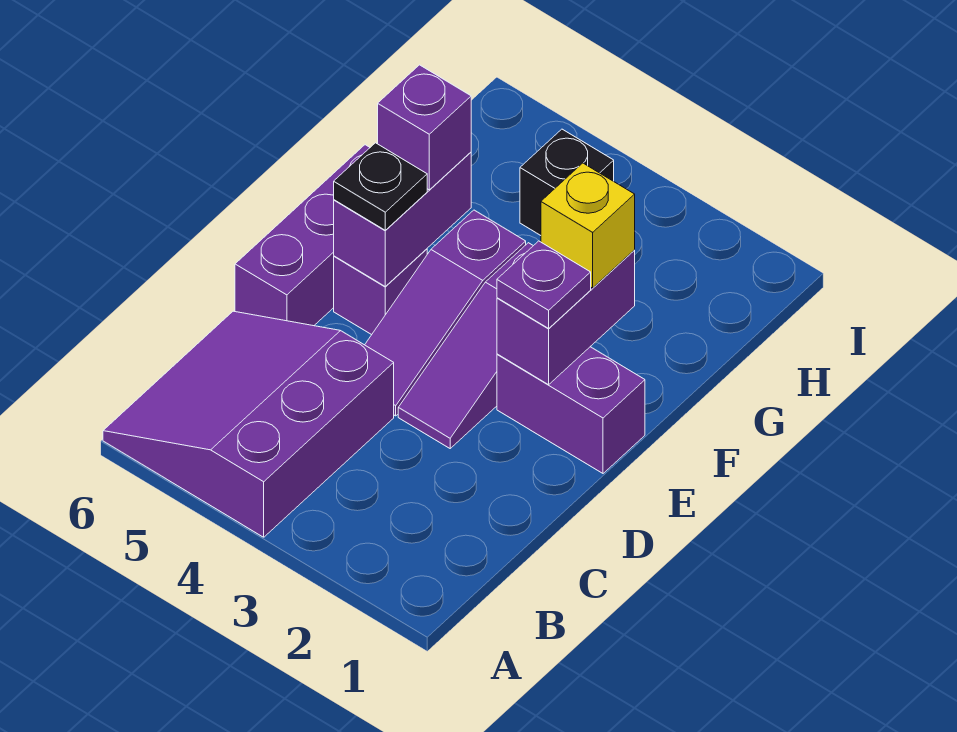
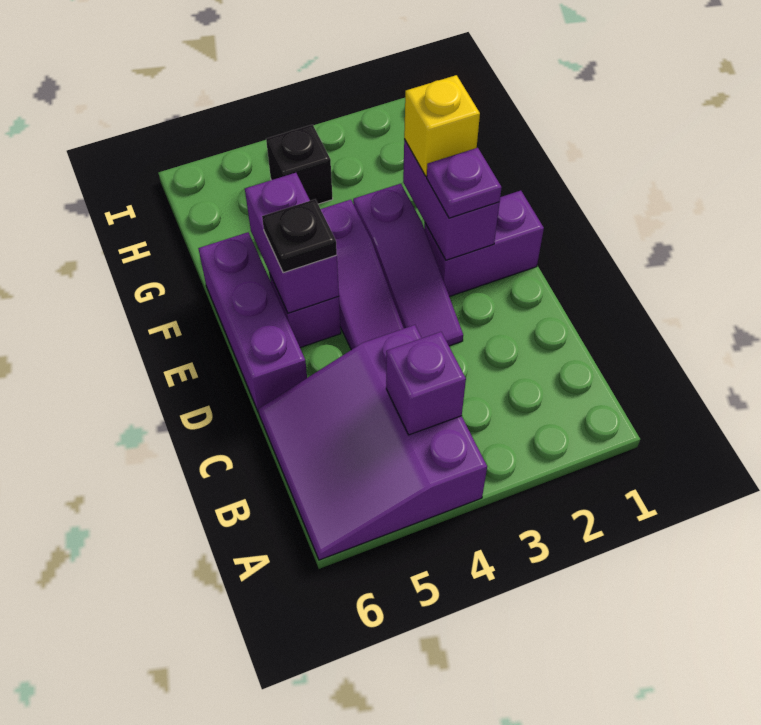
purple brick F5 level 3 -> purple brick B4 level 2

